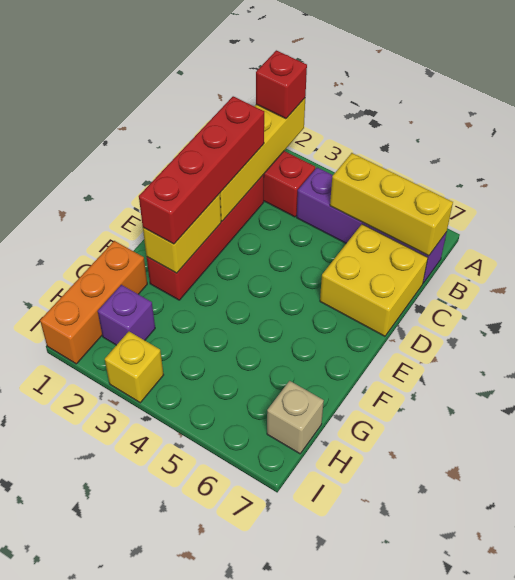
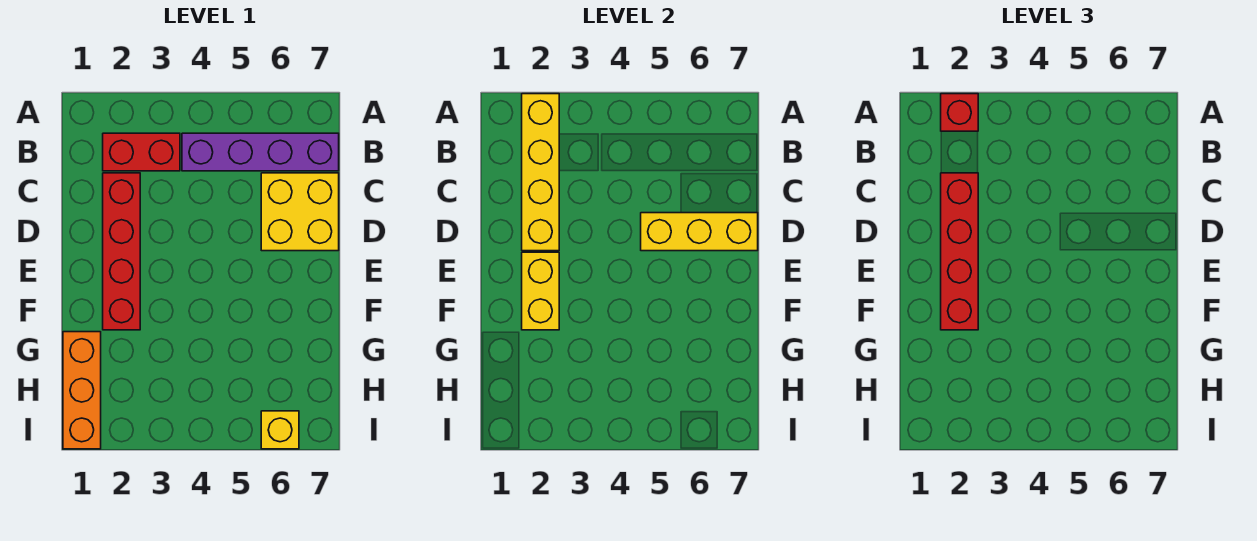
yellow brick B5:B7 level 2 -> yellow brick D5:D7 level 2
purple brick H2 level 1 -> none
tan brick H7 level 1 -> none
yellow brick I3 level 1 -> yellow brick I6 level 1

